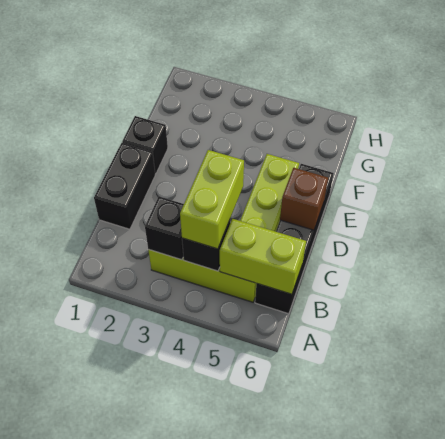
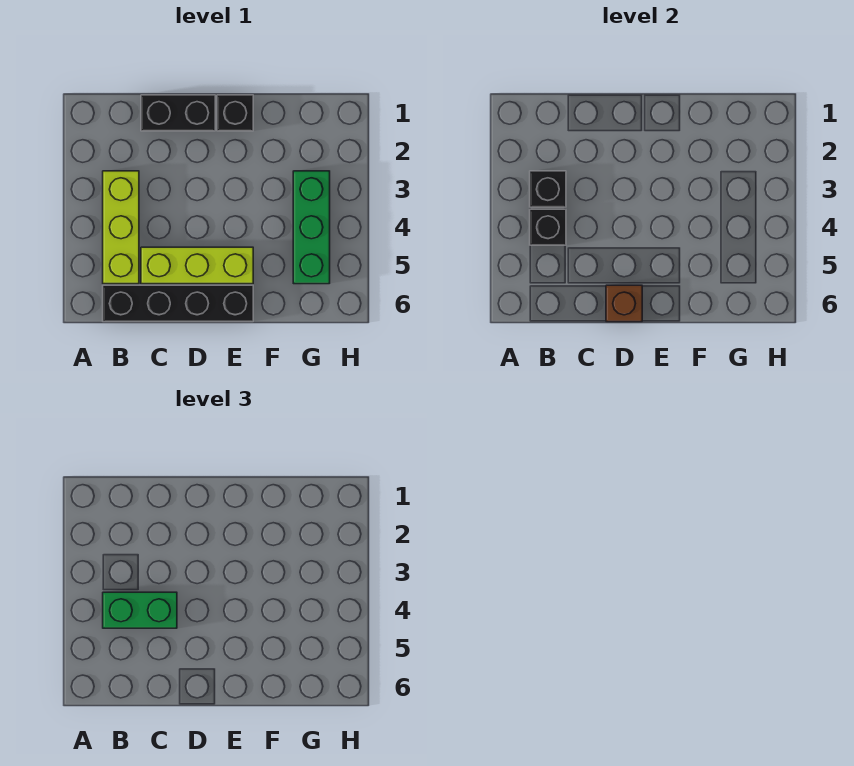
lime brick B4:C4 level 3 -> green brick B4:C4 level 3
lime brick B5:B6 level 2 -> none
none -> green brick G3:G5 level 1

